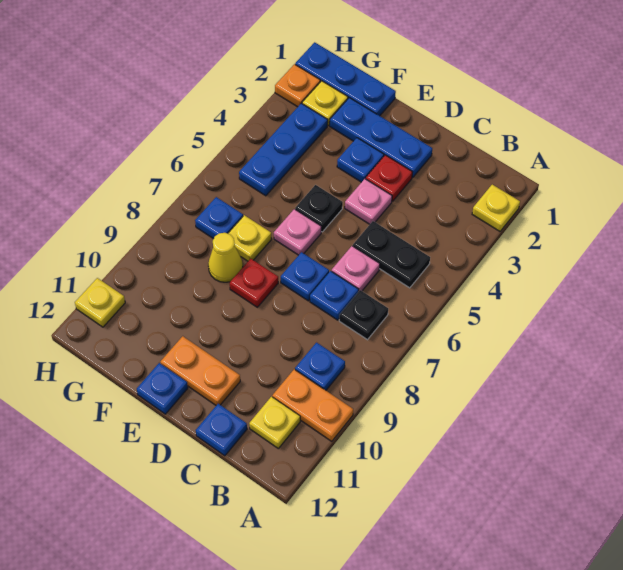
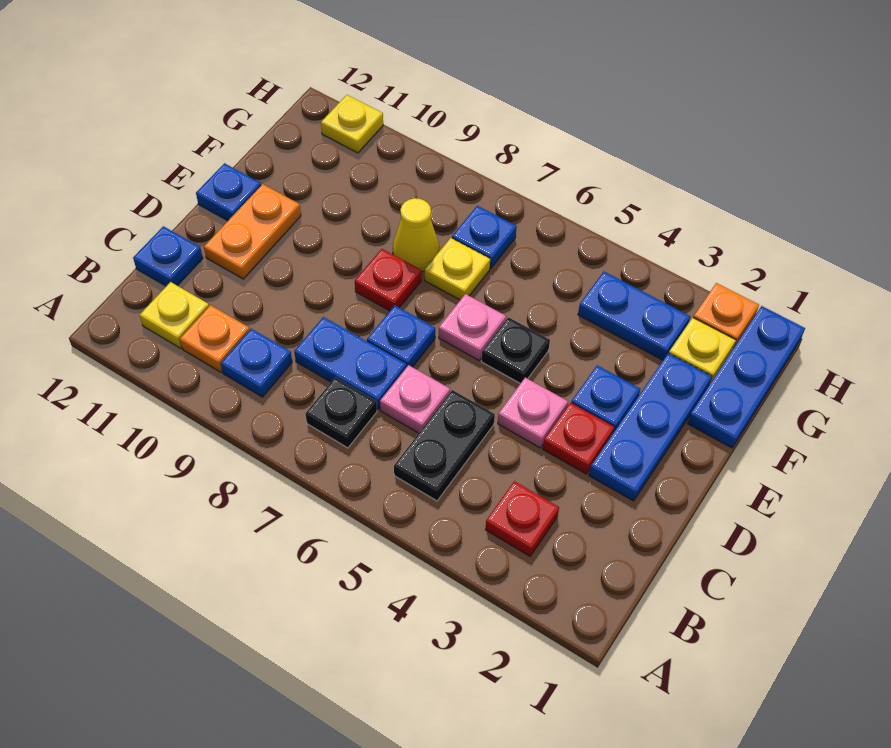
yellow plate A2 level 1 -> none
orange plate A10:B10 level 1 -> orange plate B10 level 1
none -> red plate B3 level 1
blue plate C7 level 1 -> blue plate C7:C8 level 1
blue plate G3:G5 level 1 -> blue plate G3:G4 level 1

